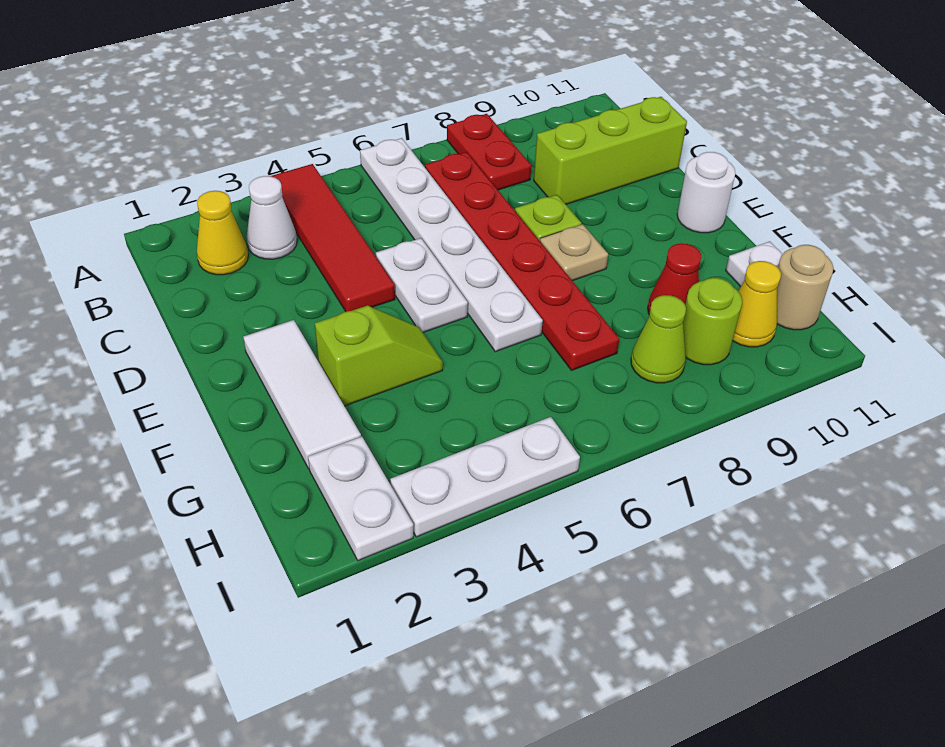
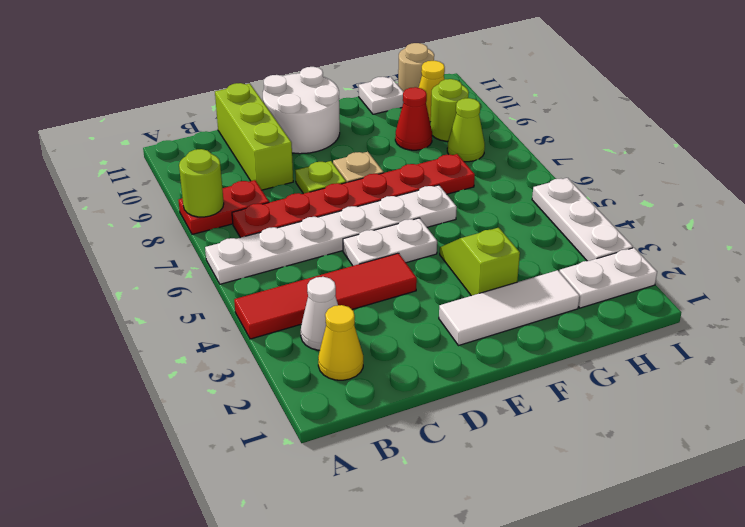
none -> lime round brick A8 level 2
white round brick E11 level 1 -> white round brick D10:E11 level 1

